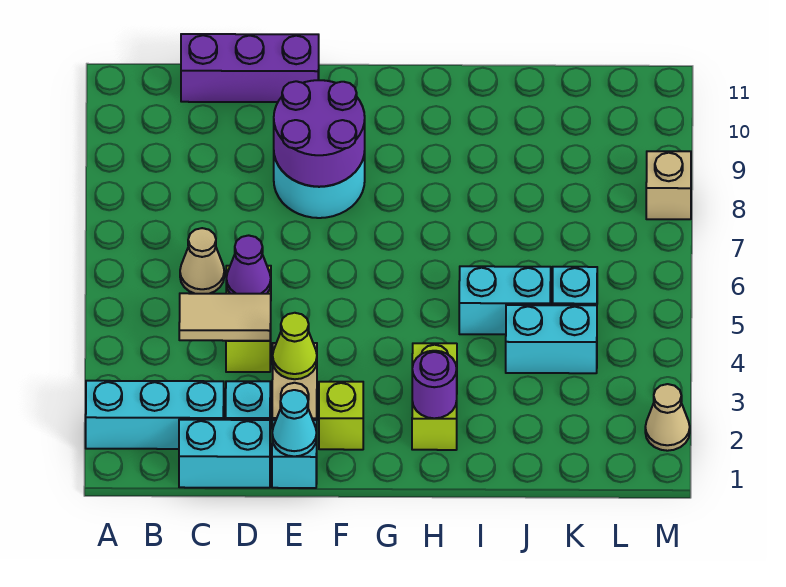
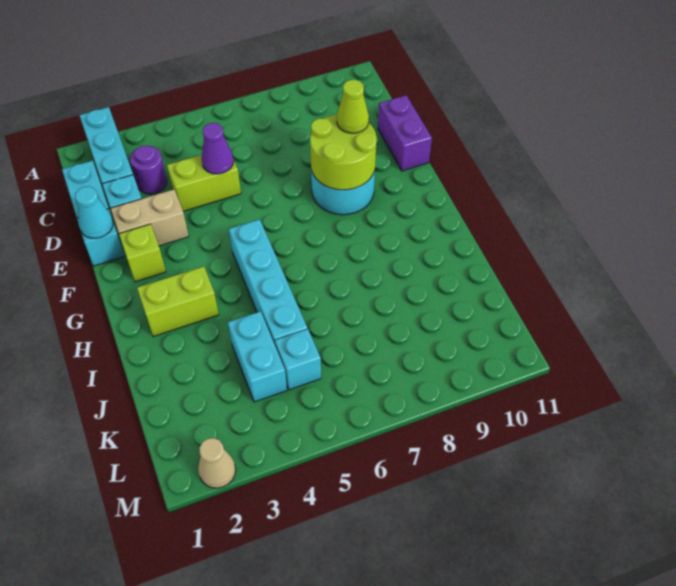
tan tile C4:D4 level 2 -> none
tan cone C6 level 1 -> none
purple brick C11:E11 level 1 -> purple brick D11:E11 level 1
lime cone E3 level 2 -> lime cone E9 level 3
purple round brick E8:F9 level 2 -> lime round brick E8:F9 level 2
purple round brick H2 level 2 -> purple round brick C3 level 1
cyan brick I5:J5 level 1 -> cyan brick G5:J5 level 1
tan brick M8 level 1 -> none

